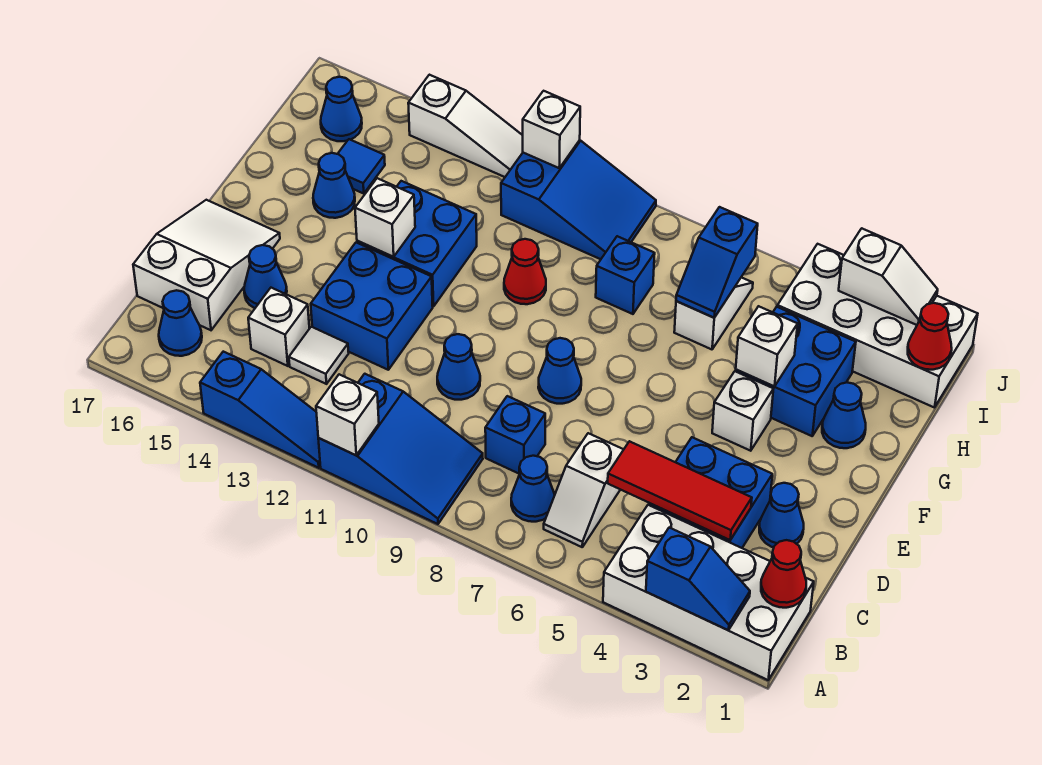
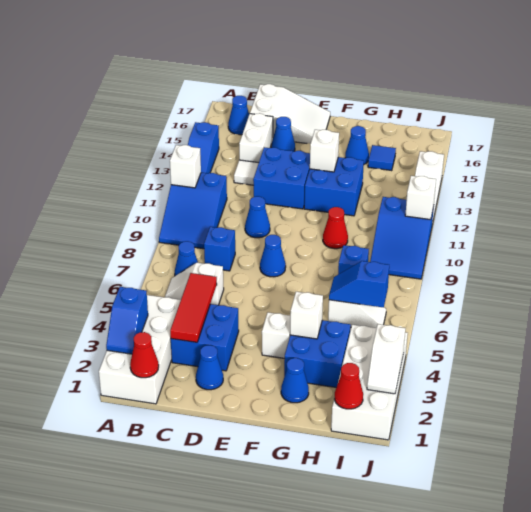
white brick C14 level 1 -> white brick C14:C15 level 1
blue cone I16 level 1 -> none

